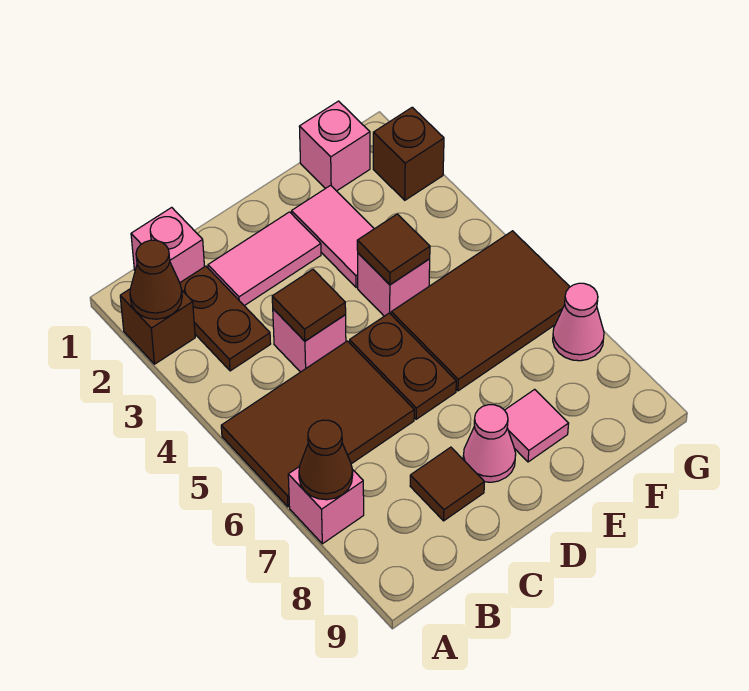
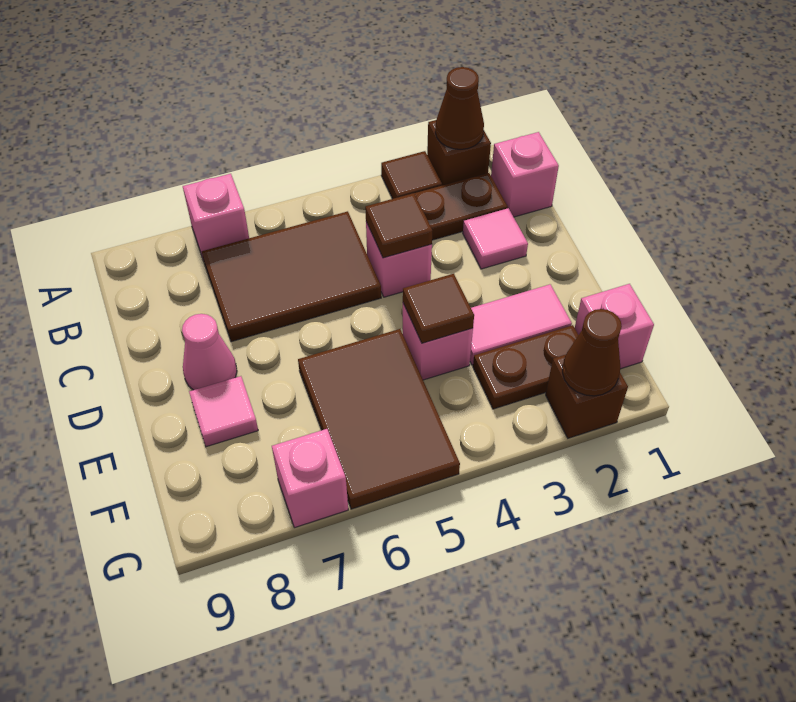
brown tile A5:C6 level 1 -> brown tile B5:C7 level 1
brown cone A7 level 2 -> brown cone G2 level 2
pink tile C2:D2 level 1 -> pink tile C2 level 1
brown tile C8 level 1 -> brown tile A3 level 1
brown plate D5:D6 level 1 -> brown plate F2:F3 level 1
pink cone G7 level 1 -> pink brick G7 level 1

